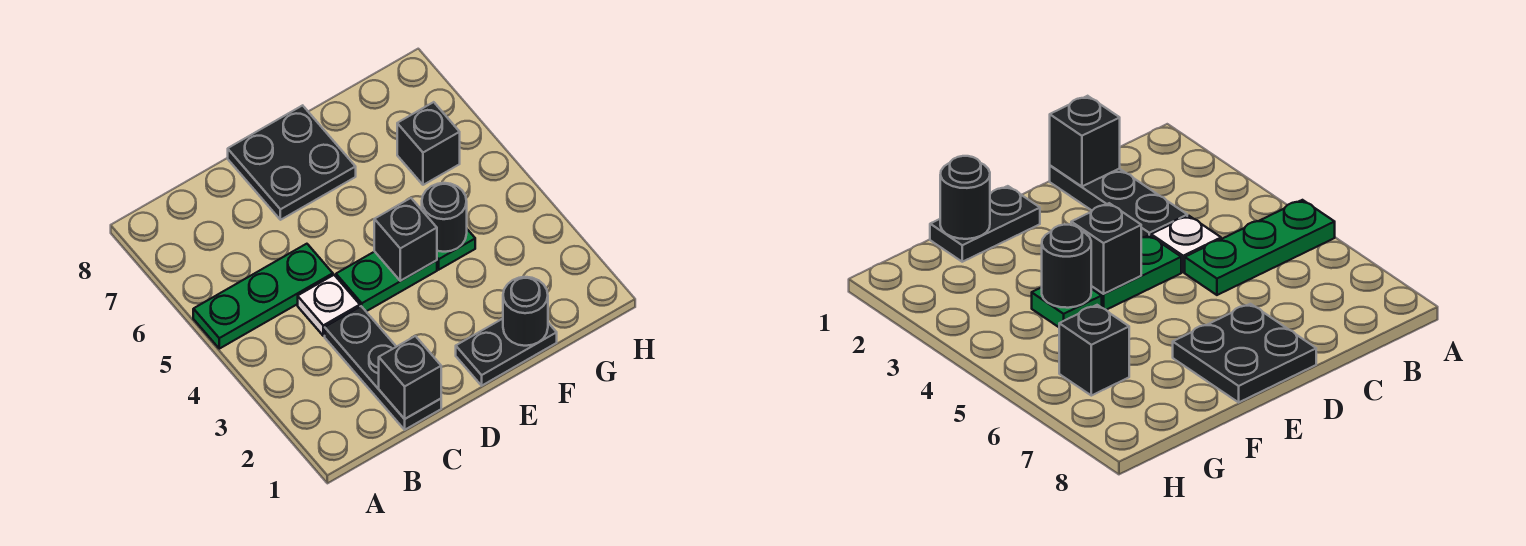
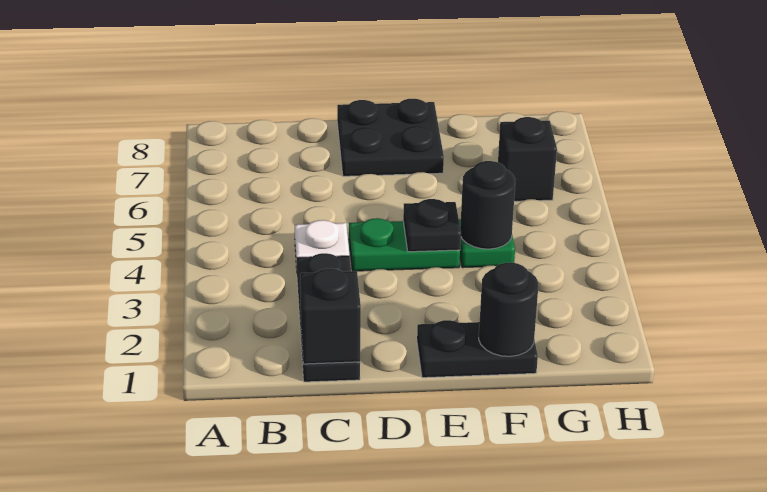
green plate A5:C5 level 1 -> none
black brick E4 level 2 -> black plate E4 level 2

